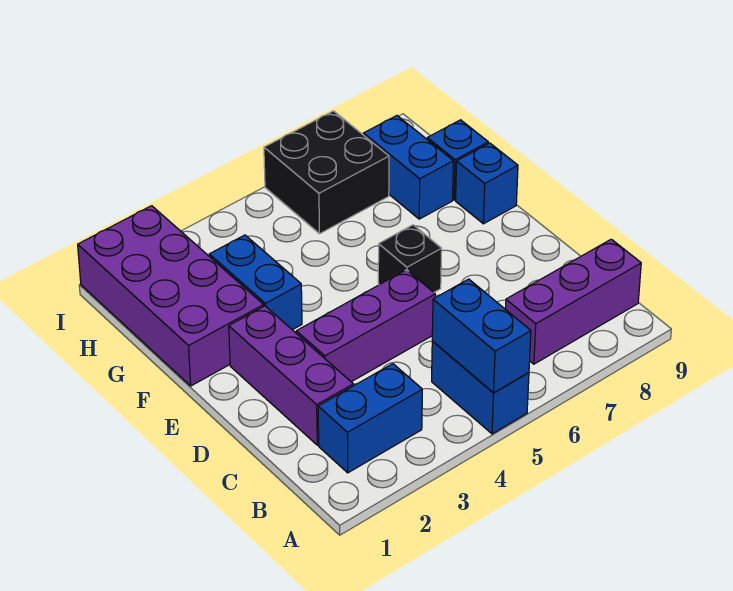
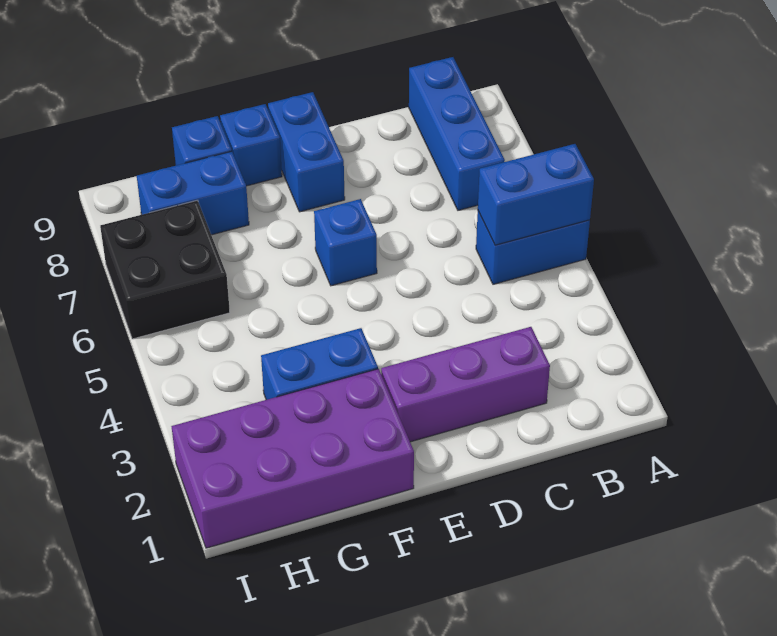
blue brick B2:B3 level 1 -> blue brick E8:E9 level 1
purple brick B7:B9 level 1 -> blue brick B7:B9 level 1
purple brick D3:D5 level 1 -> none
black brick E6 level 1 -> blue brick E6 level 1

